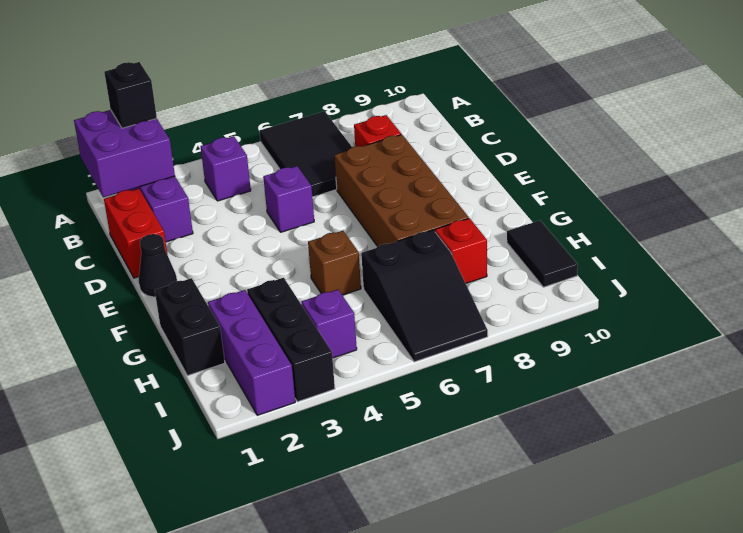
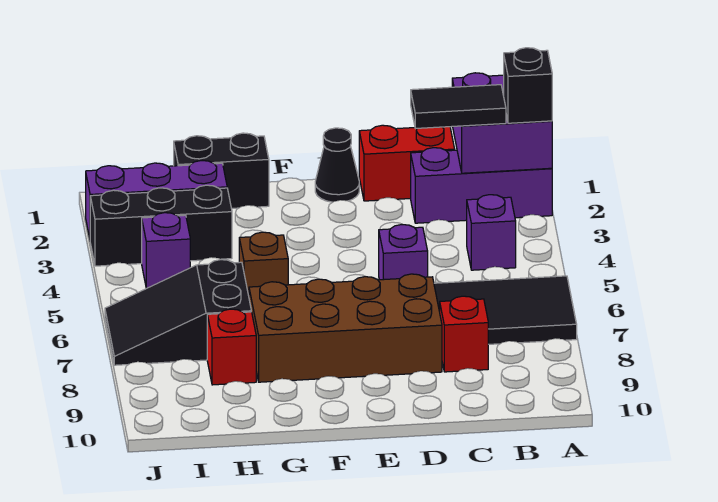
black tile H10:I10 level 1 -> black tile B2:C2 level 3

